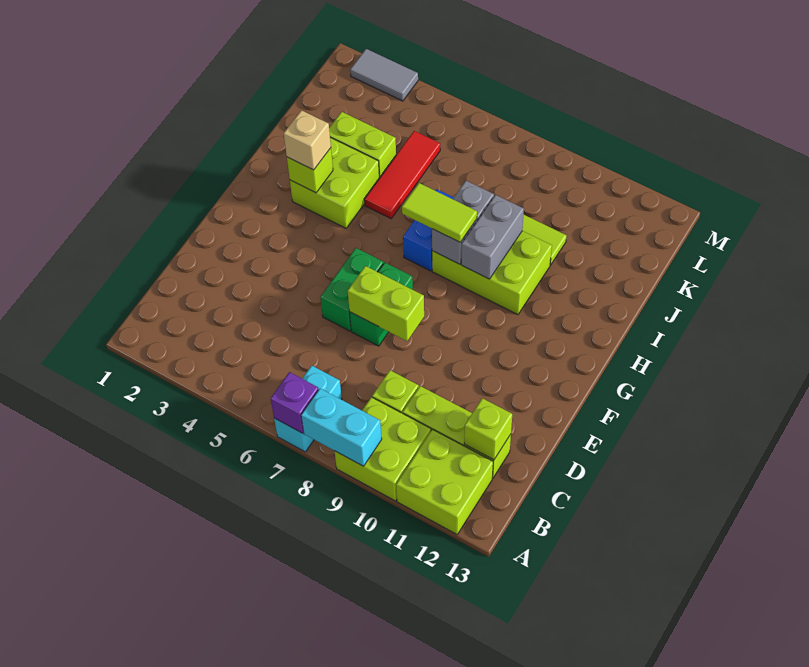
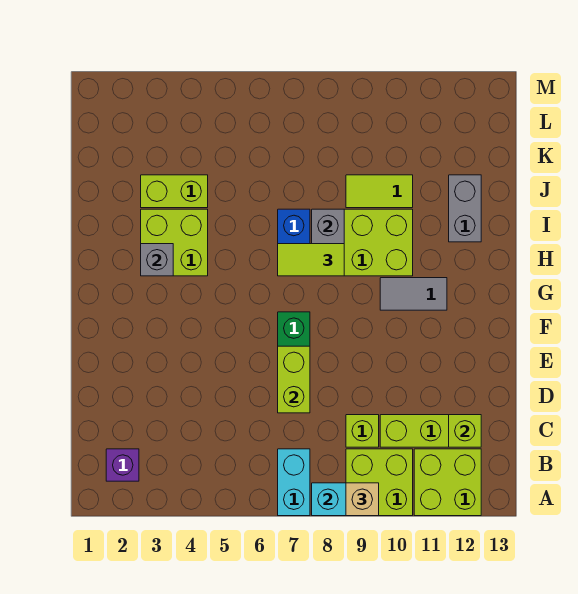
purple brick A7 level 2 -> purple brick B2 level 1
green brick E6:F6 level 1 -> none
lime brick E7:E8 level 2 -> lime brick D7:E7 level 2
lime brick H3 level 2 -> grey brick H3 level 2
tan brick H3 level 3 -> tan brick A9 level 3
grey brick H9:I9 level 2 -> grey brick I12:J12 level 1
red tile I5:K5 level 1 -> none
grey tile M2:M3 level 1 -> grey tile G10:G11 level 1

